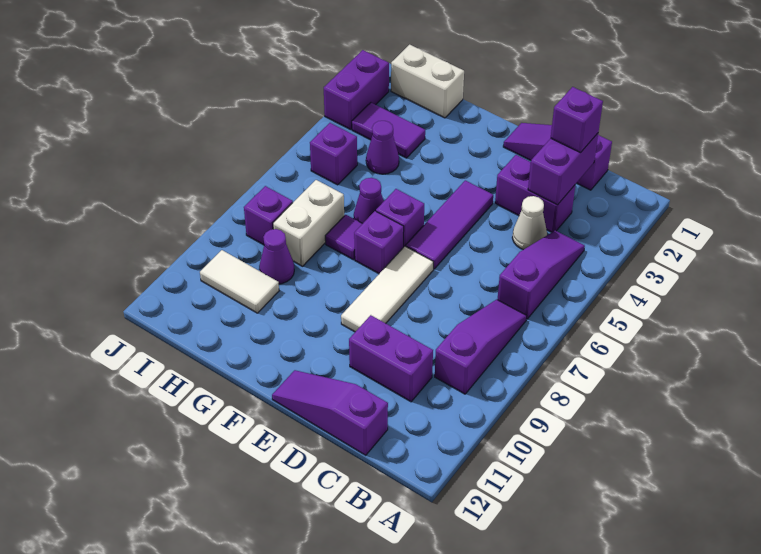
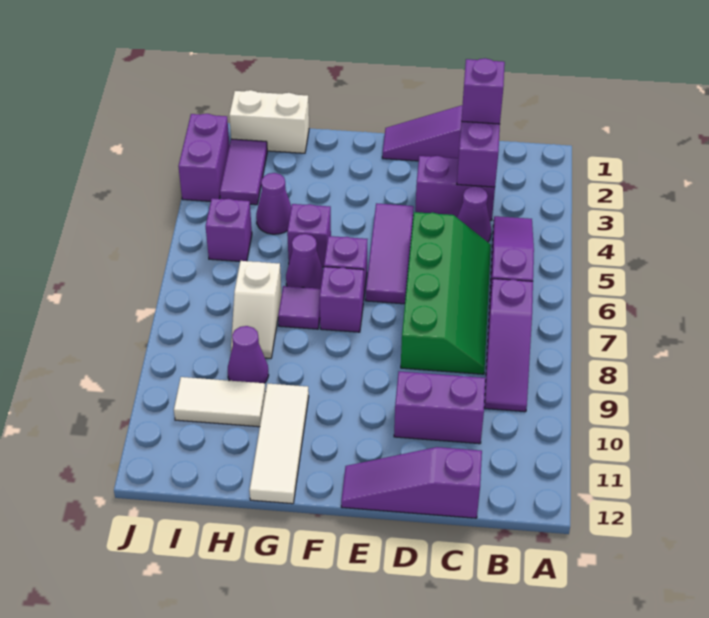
purple slope B7:B9 level 1 top 9 -> purple slope B7:B9 level 1 top 7
white cone C4 level 1 -> purple cone C4 level 1
none -> green slope C5:D8 level 1 top D
white tile E7:E9 level 1 -> white tile G10:G12 level 1
purple tile H3:I3 level 1 -> purple tile I2:I3 level 1
white brick H7:H8 level 1 -> white slope H7:H8 level 1 top 7
purple brick I8 level 1 -> purple brick G5 level 1

